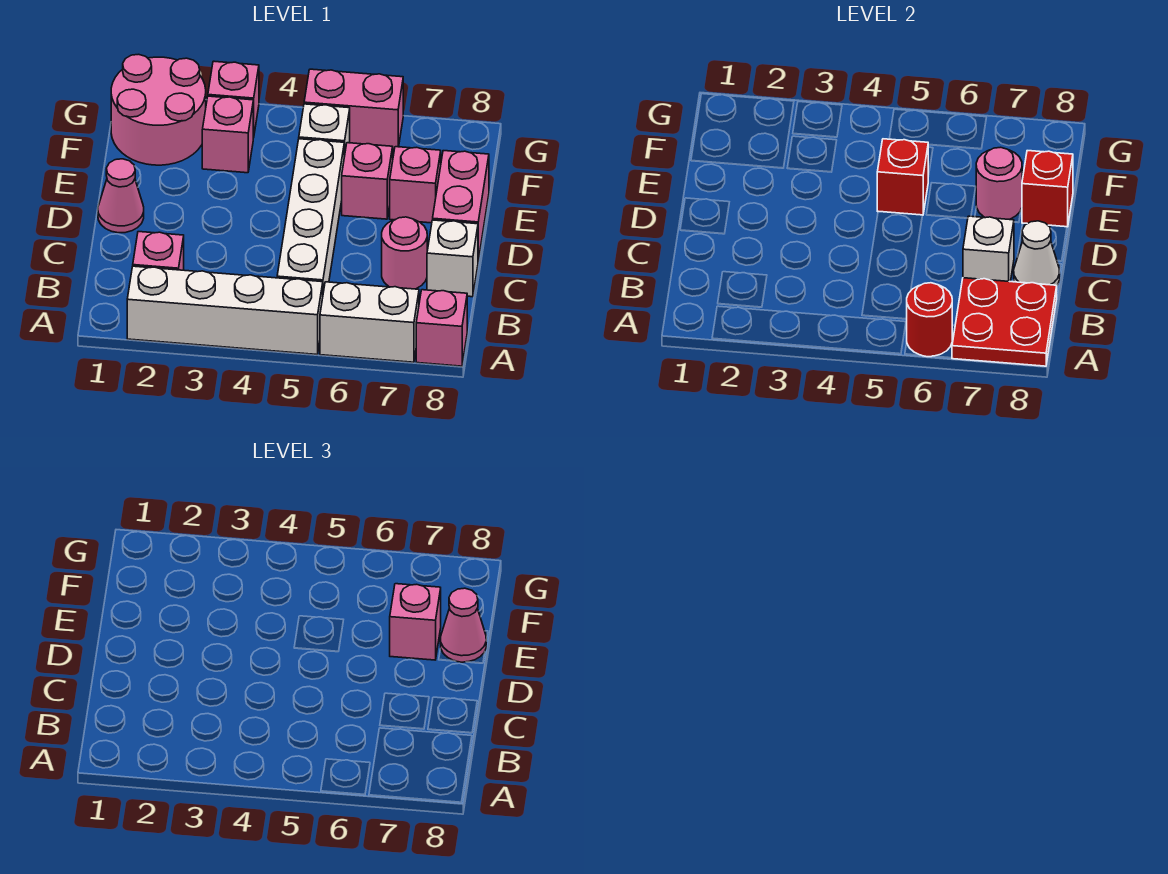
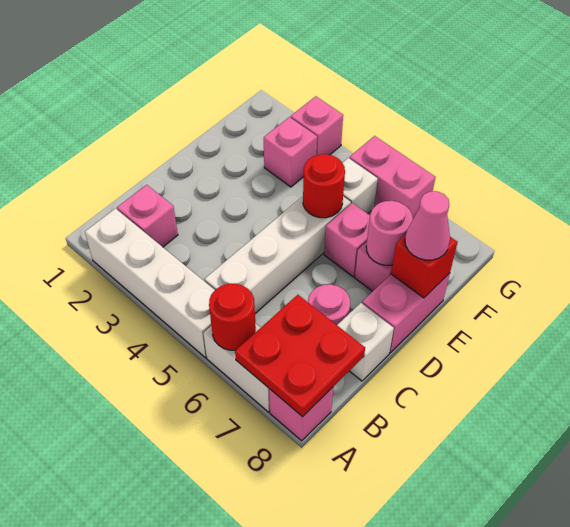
white brick C7 level 2 -> none
white cone C8 level 2 -> none
pink cone D1 level 1 -> none
red brick E5 level 2 -> red round brick E5 level 2
pink brick E7 level 3 -> none
pink round brick F1:G2 level 1 -> none

